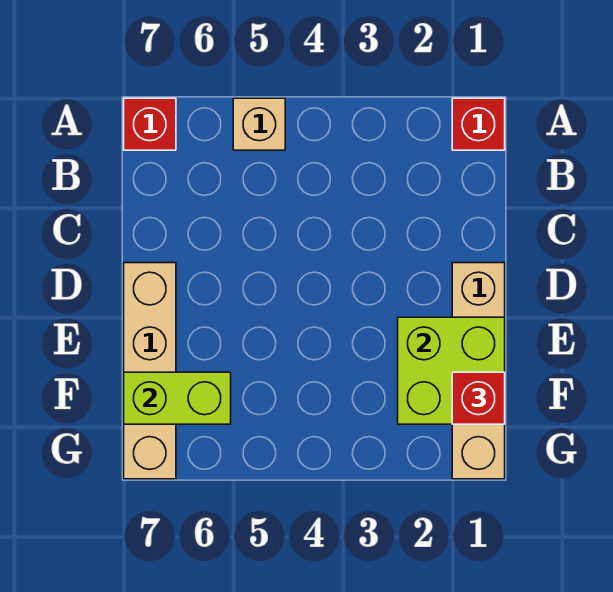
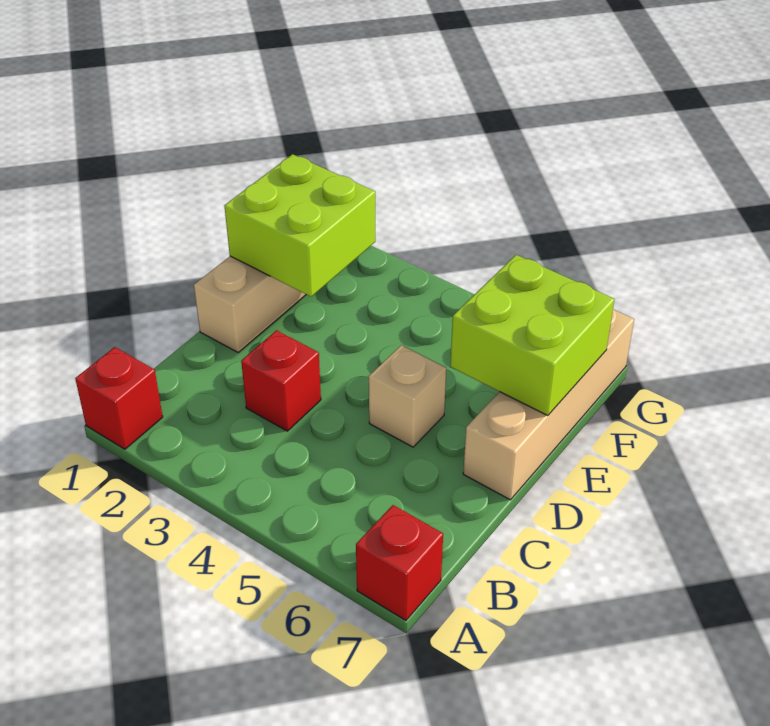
tan brick A5 level 1 -> tan brick D5 level 1
red brick F1 level 3 -> red brick C3 level 1
lime brick F6:F7 level 2 -> lime brick E6:F7 level 2

